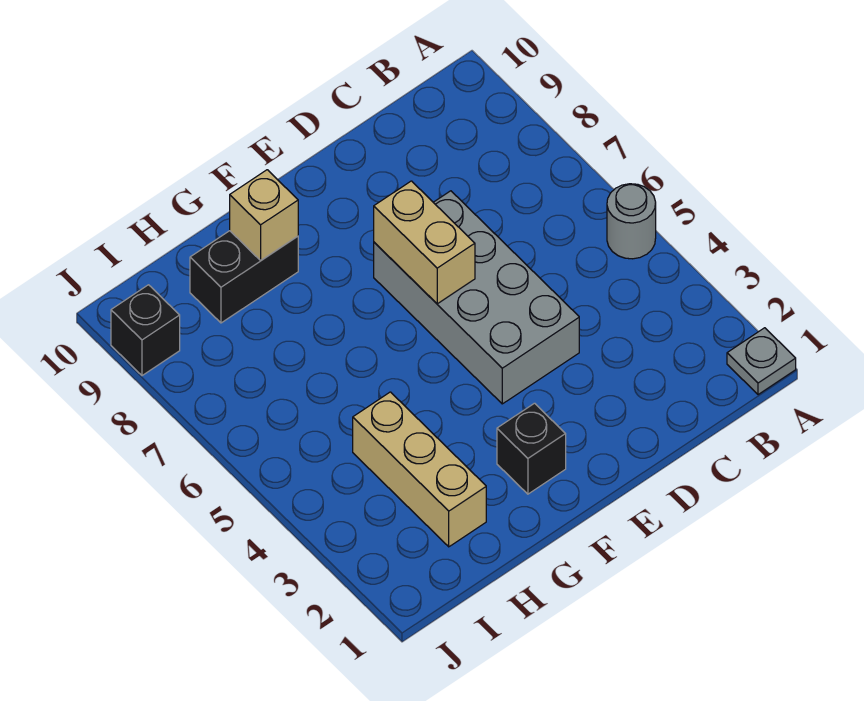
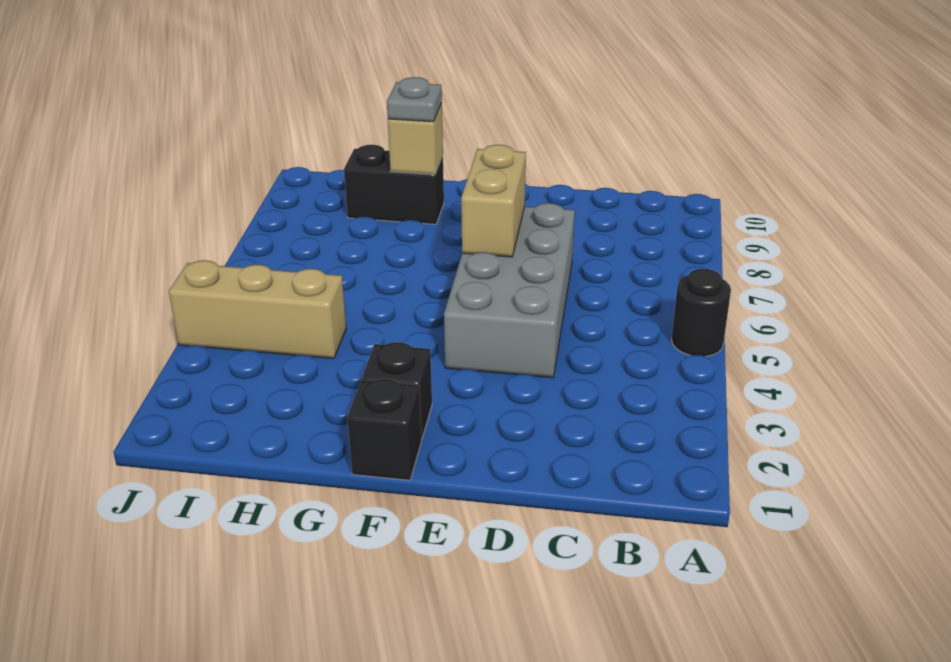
grey plate A1 level 1 -> grey plate G9 level 3
grey round brick A5 level 1 -> black round brick A5 level 1
tan brick H2:H4 level 1 -> tan brick H4:J4 level 1
black brick J9 level 1 -> black brick F1 level 1

